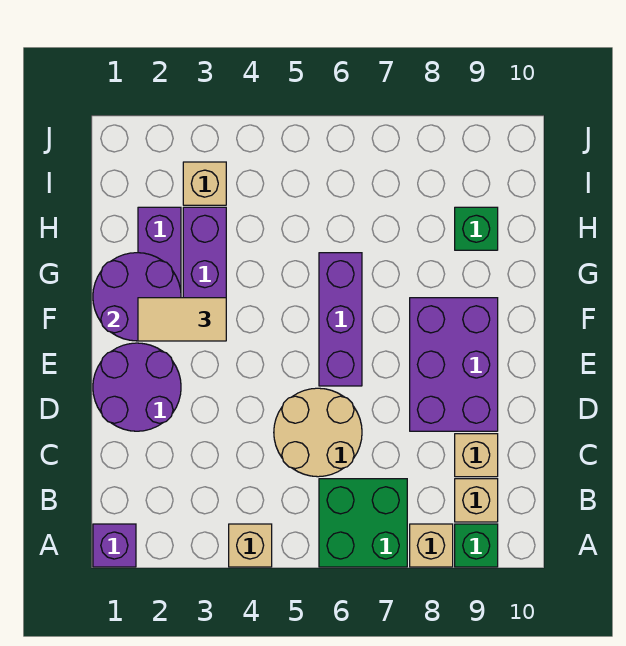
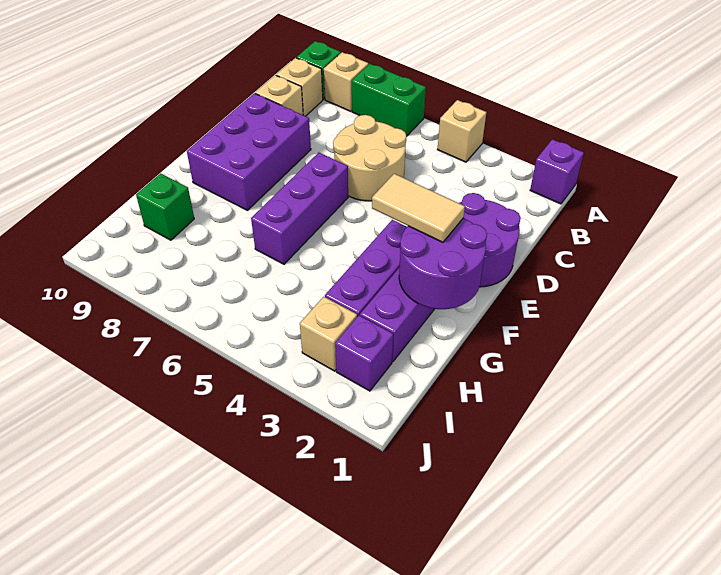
green brick A6:B7 level 1 -> green brick A6:A7 level 1
none -> purple brick I2 level 1

